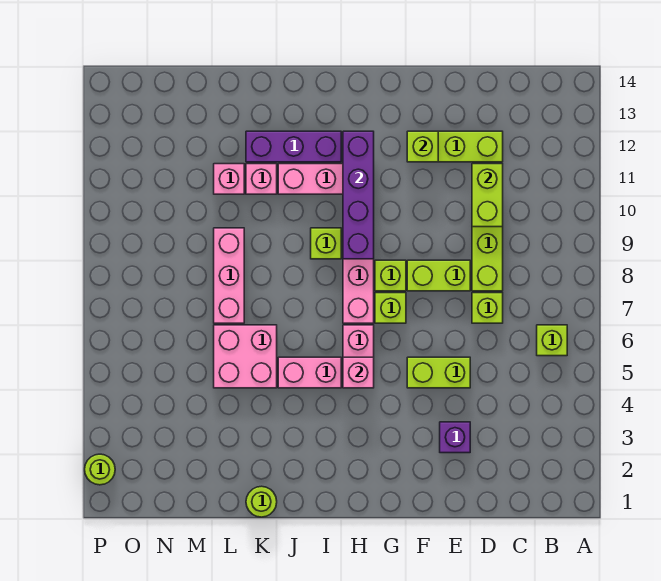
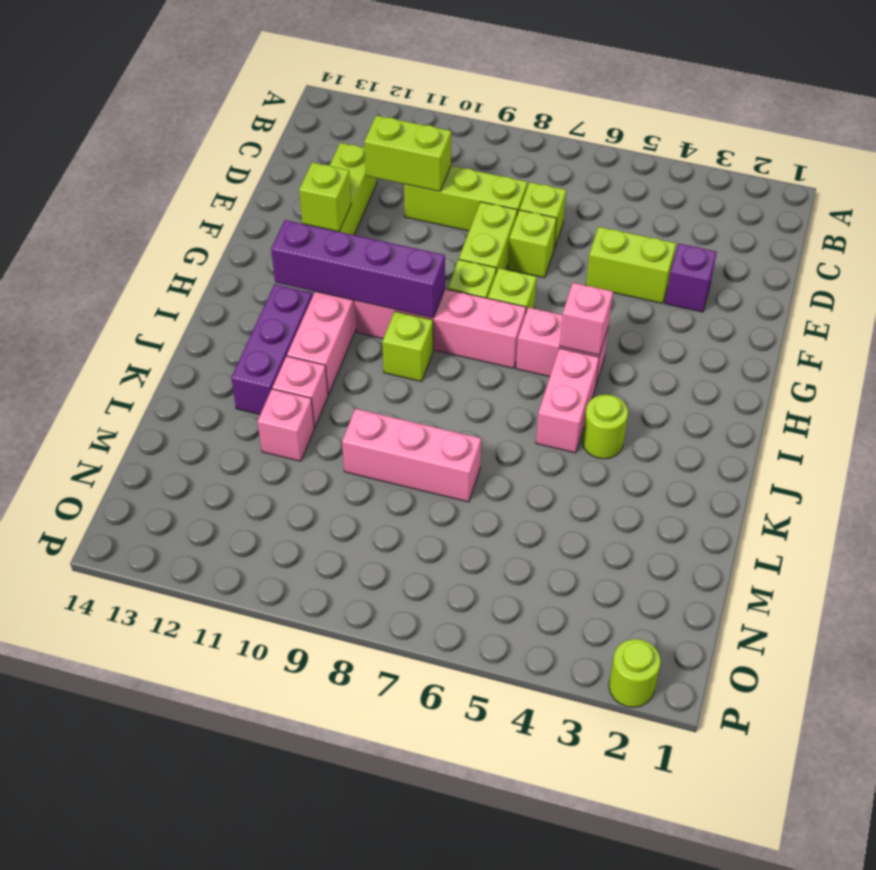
lime brick B6 level 1 -> lime brick E7 level 1
lime brick E5:F5 level 1 -> lime brick E4:E5 level 1
lime round brick K1 level 1 -> lime round brick J4 level 1
pink brick K5:L6 level 1 -> none

